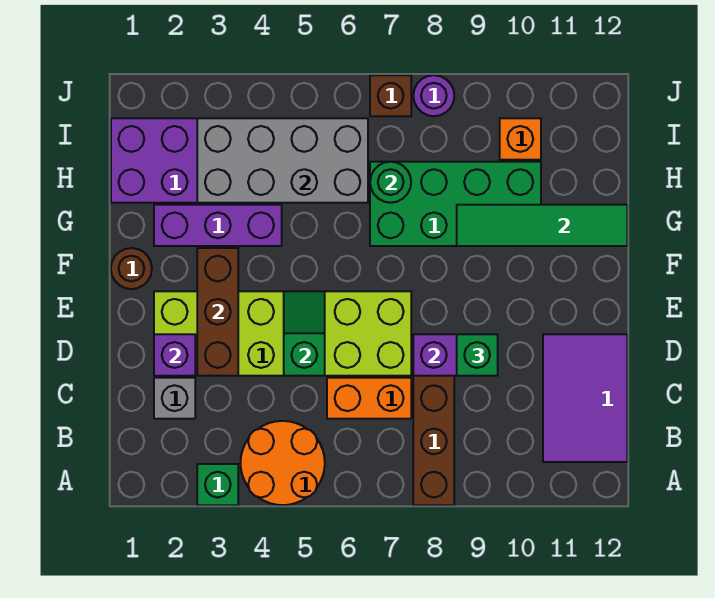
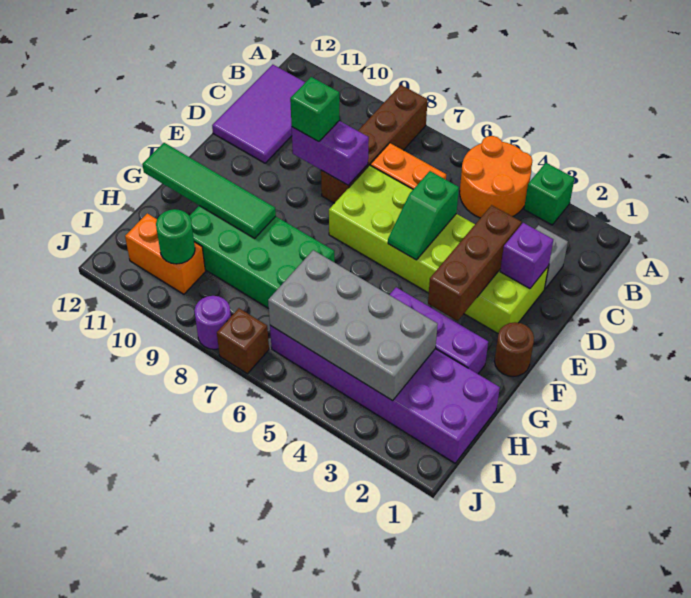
green round brick H7 level 2 -> green round brick I10 level 2
orange brick I10 level 1 -> orange brick I10:I11 level 1

